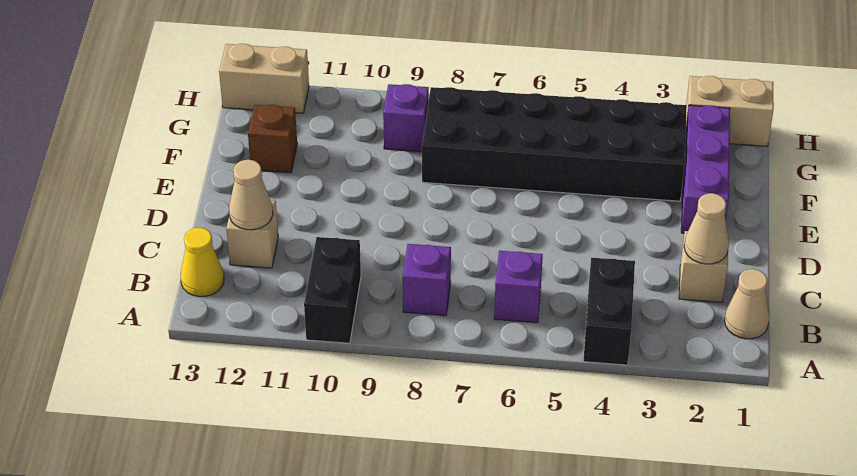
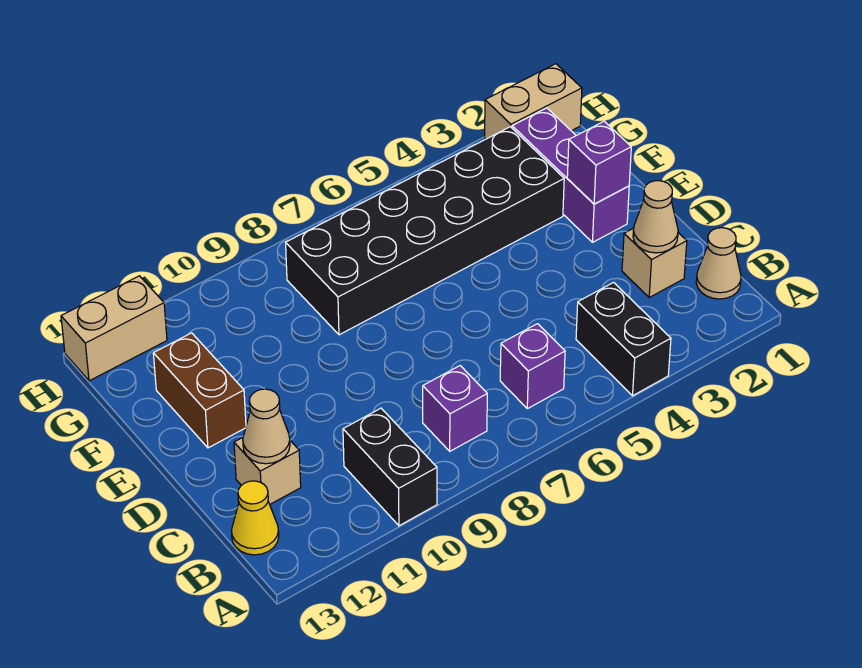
brown brick F12 level 1 -> brown brick E12:F12 level 1
purple brick G9 level 1 -> purple brick E2 level 2

